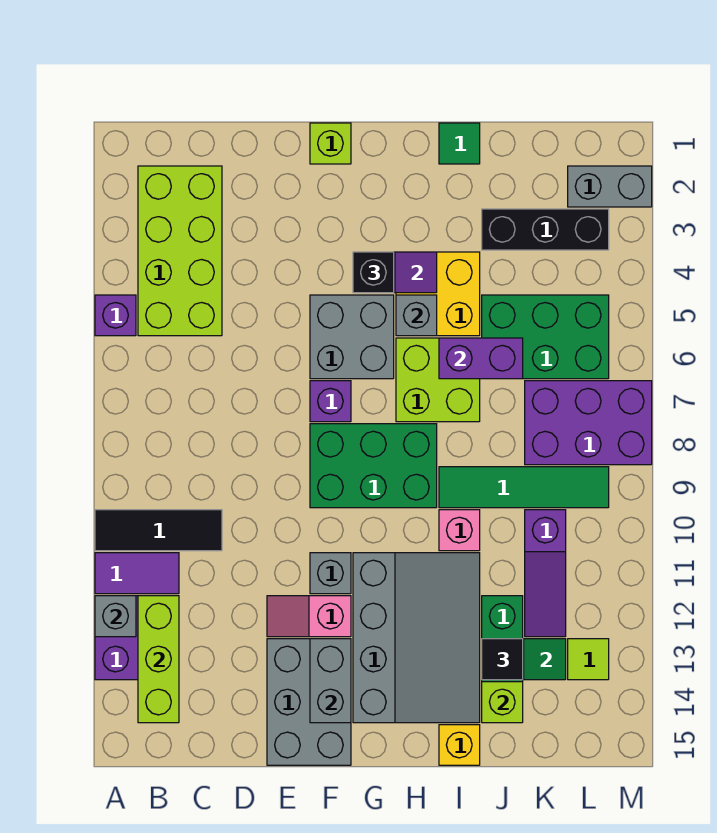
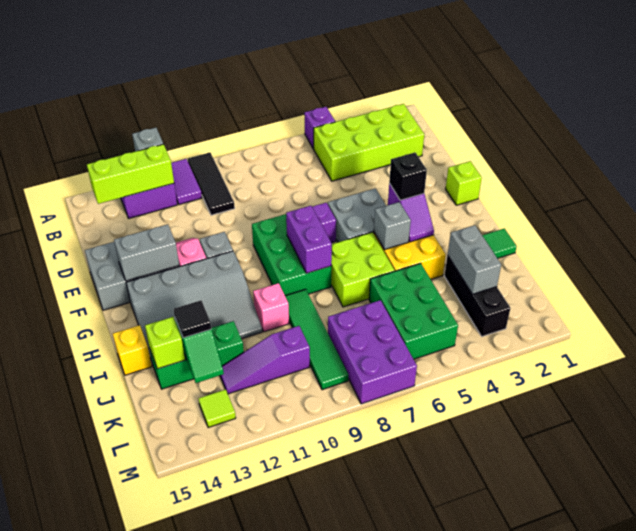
purple brick I6:J6 level 2 -> purple brick G8:H8 level 2
grey brick L2:M2 level 1 -> grey brick J3:K3 level 2

